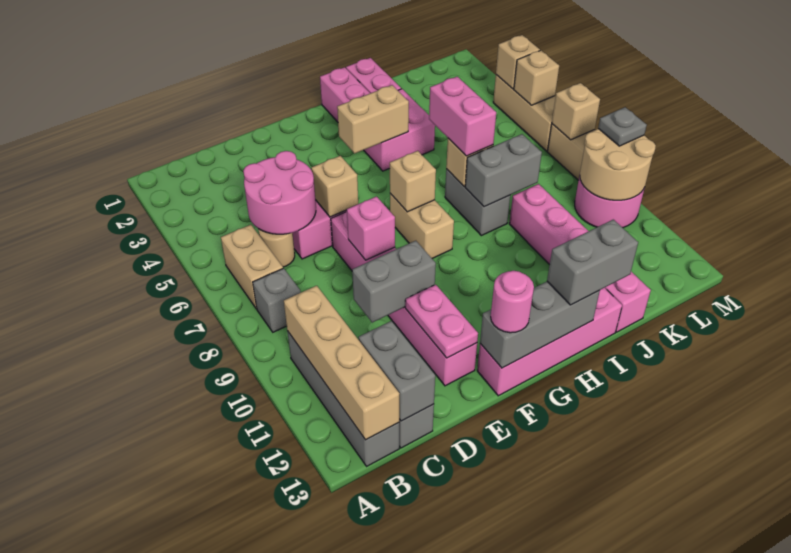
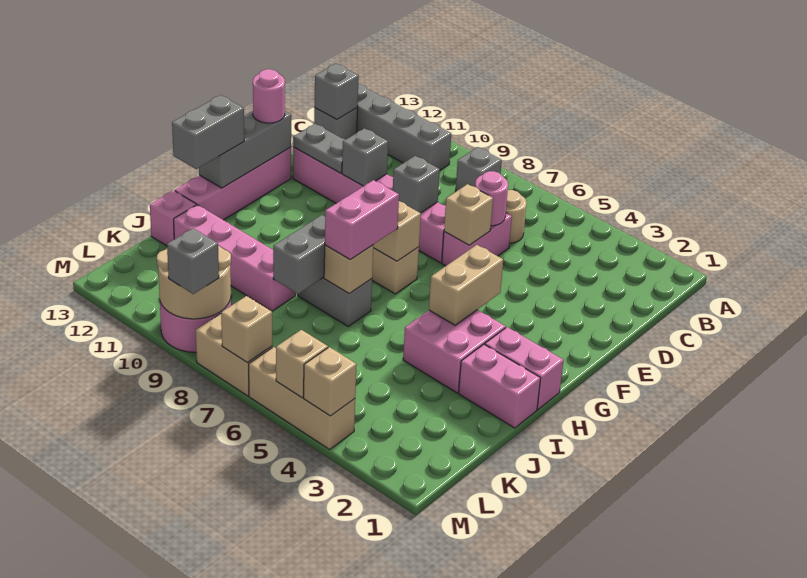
tan brick B6:B7 level 1 -> none
tan brick B10:B13 level 2 -> none
pink round brick C5:D6 level 2 -> pink round brick D6 level 2
grey brick C12:C13 level 2 -> grey brick C13 level 2
grey brick D10:E10 level 2 -> grey brick E10 level 2
pink brick E8 level 2 -> grey brick E8 level 2
pink plate E11:E12 level 2 -> grey plate E11:E12 level 2
pink brick I6:I7 level 3 -> pink brick H7:I7 level 3
grey plate M9 level 3 -> grey brick M9 level 3

